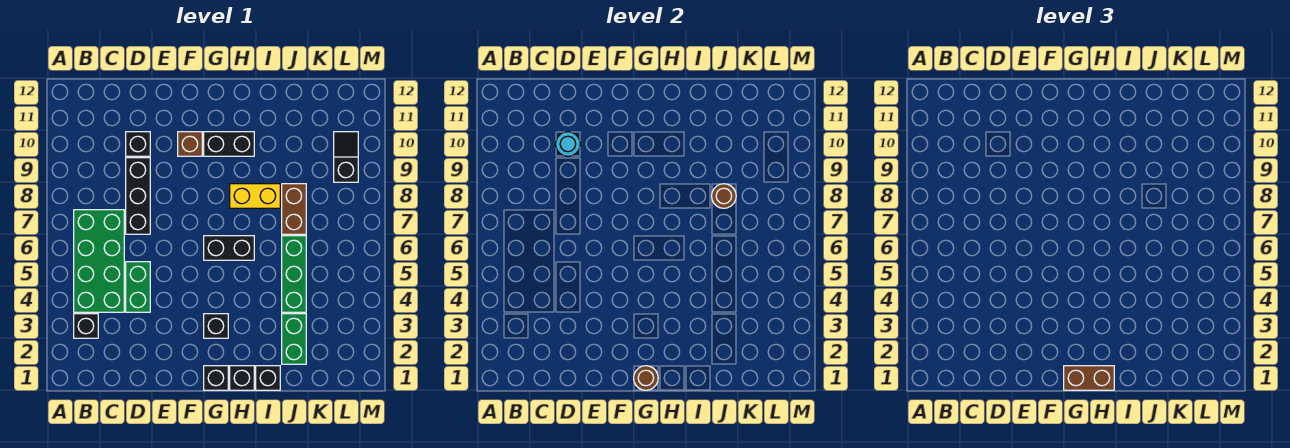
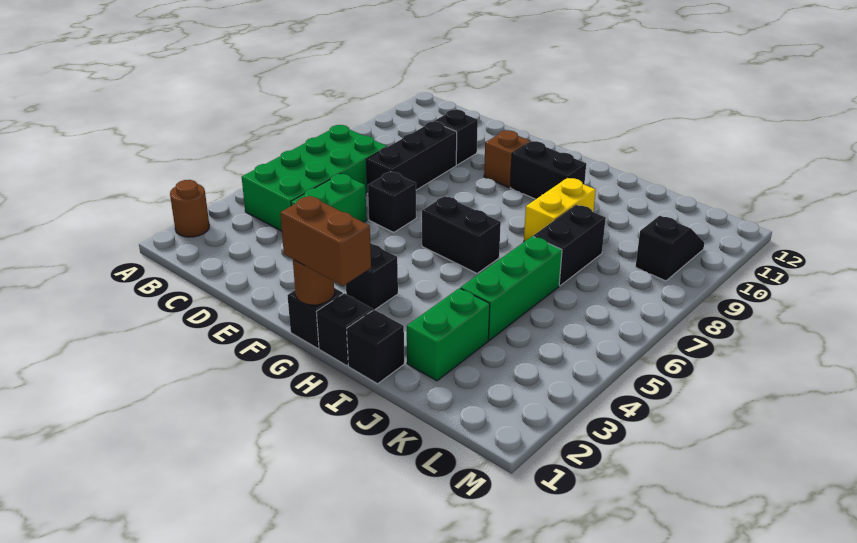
black brick B3 level 1 -> black brick E6 level 1
cyan round brick D10 level 2 -> none
yellow brick H8:I8 level 1 -> yellow brick I8:I9 level 1
brown brick J7:J8 level 1 -> black brick J7:J8 level 1
brown round brick J8 level 2 -> brown round brick A2 level 1

